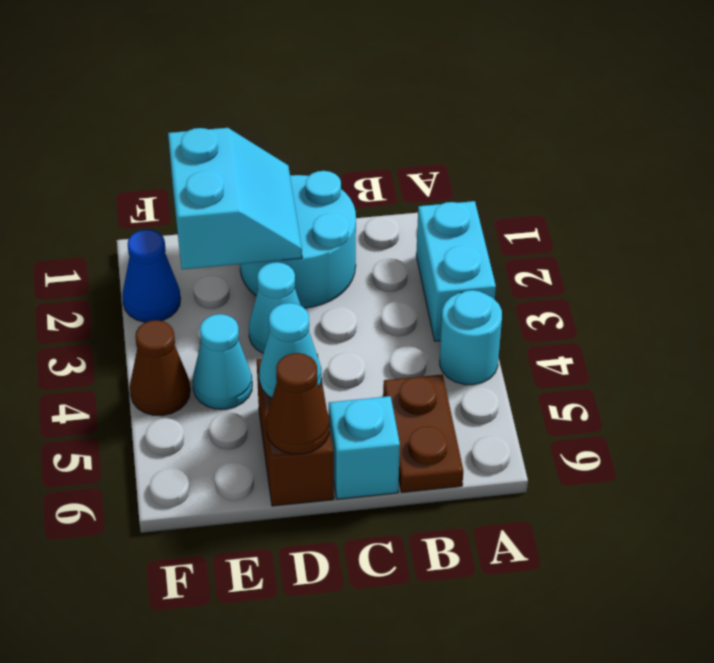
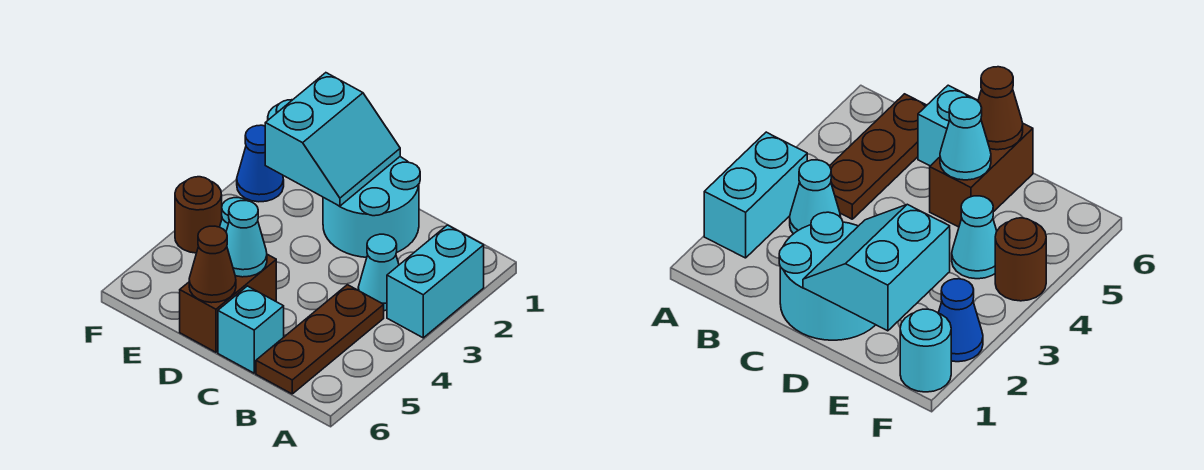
cyan round brick A4 level 1 -> cyan round brick F1 level 1
brown plate B5:B6 level 1 -> brown plate B4:B6 level 1
cyan cone D3 level 1 -> cyan cone B3 level 1
brown cone F4 level 1 -> brown round brick F4 level 1

